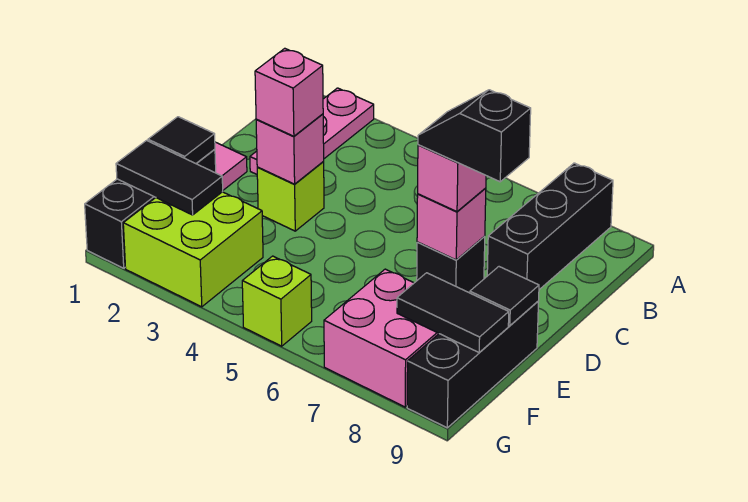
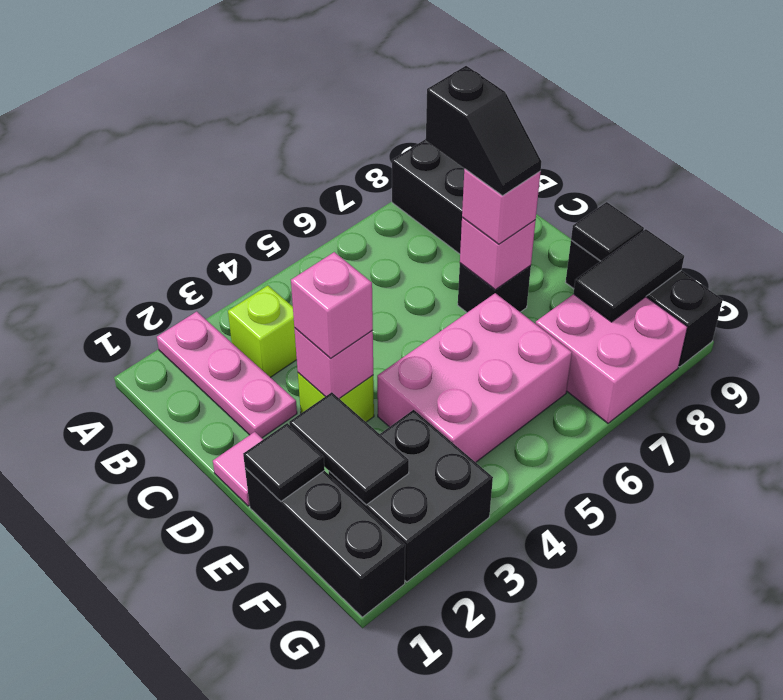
black slope D7:D8 level 4 top 8 -> black slope C7:D7 level 4 top C
none -> pink brick E4:F6 level 1
black tile F1:F2 level 2 -> black tile E2:F2 level 2
lime brick F2:G3 level 1 -> black brick F2:G3 level 1
lime brick G5 level 1 -> lime brick B3 level 1

